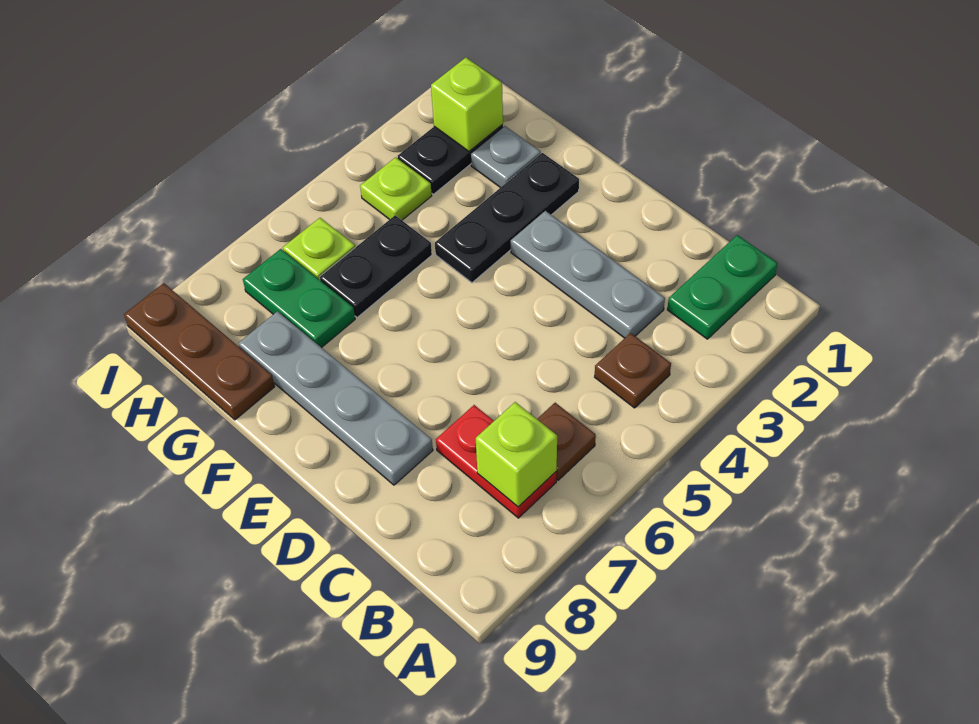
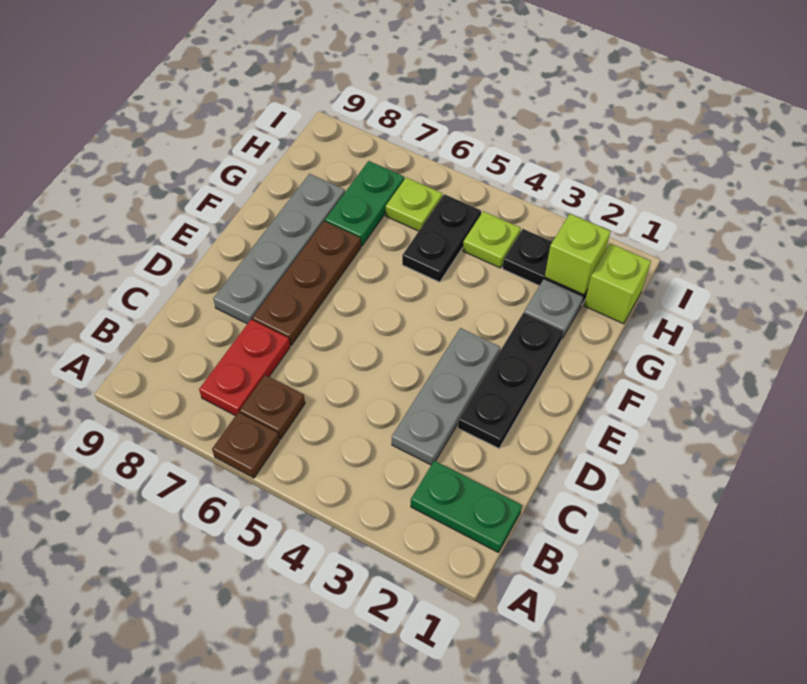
brown plate B4 level 1 -> brown plate A6 level 1
lime brick B7 level 2 -> lime brick H1 level 1
black plate F2:F4 level 1 -> black plate D2:F2 level 1
black plate G5:G6 level 1 -> black plate G5:H5 level 1
brown plate G9:I9 level 1 -> brown plate D7:F7 level 1

